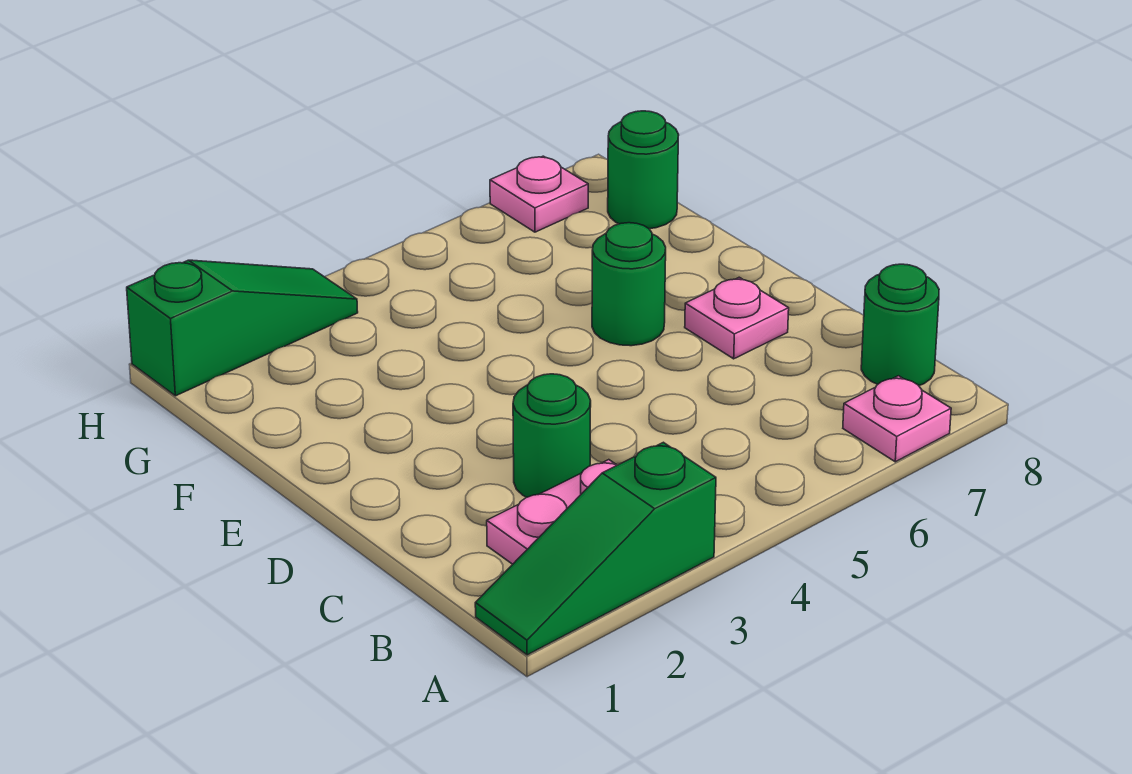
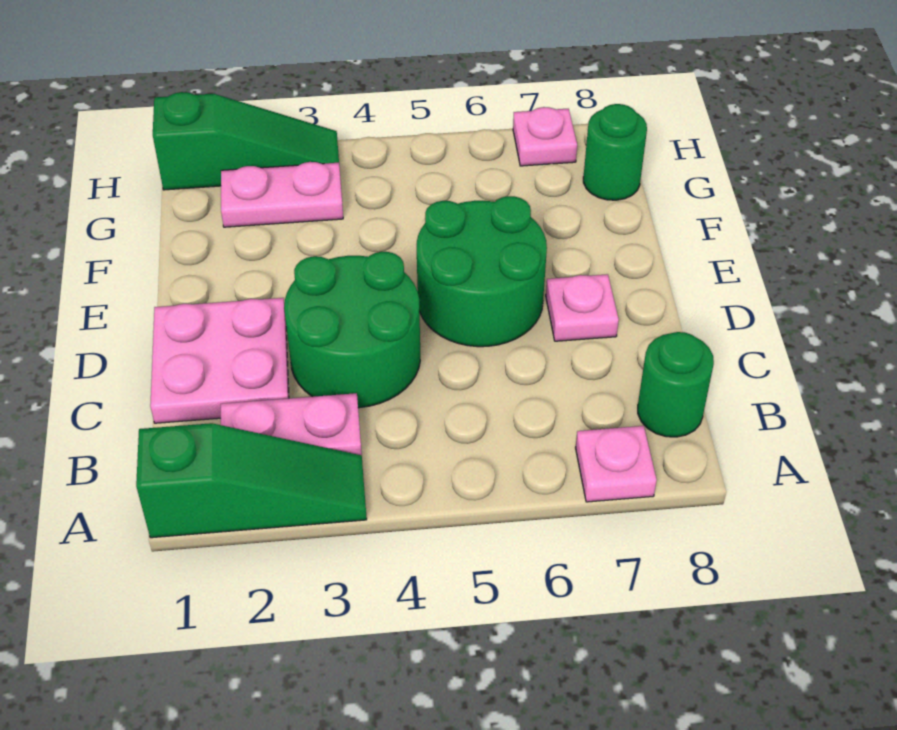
green slope A1:A3 level 1 top 3 -> green slope A1:A3 level 1 top 1
none -> pink plate C1:D2 level 1
green round brick C3 level 1 -> green round brick C3:D4 level 1
green round brick E6 level 1 -> green round brick D5:E6 level 1
none -> pink plate G2:G3 level 1

